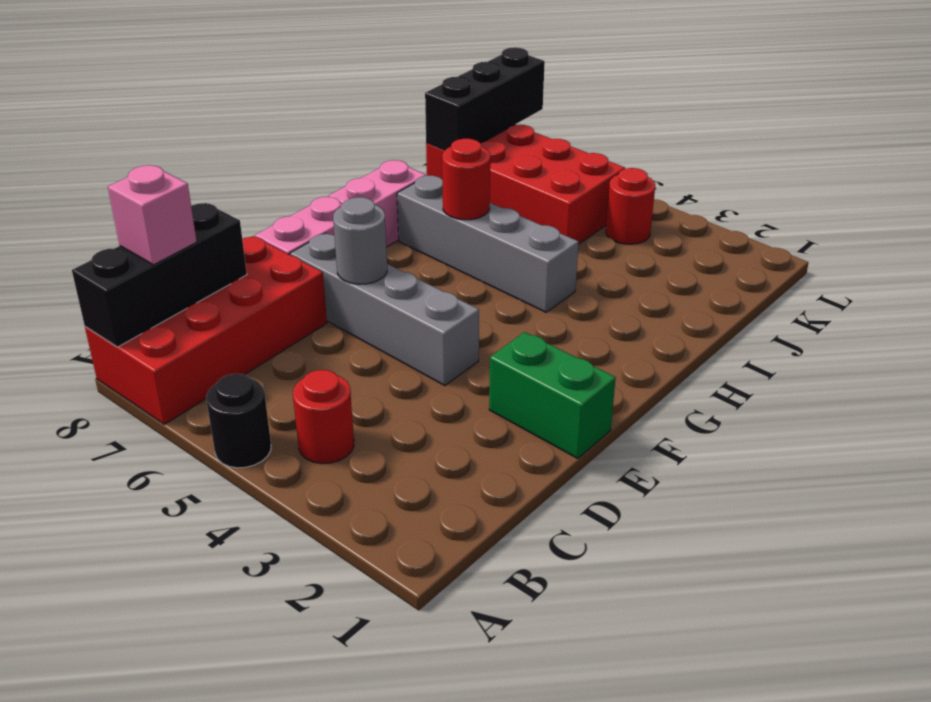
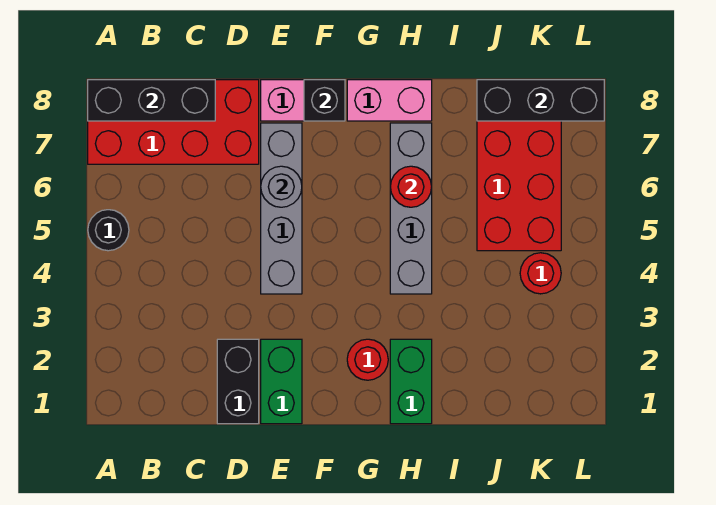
red round brick B4 level 1 -> red round brick G2 level 1
pink brick B8 level 3 -> none
none -> black brick D1:D2 level 1
none -> black brick F8 level 2
none -> green brick H1:H2 level 1

